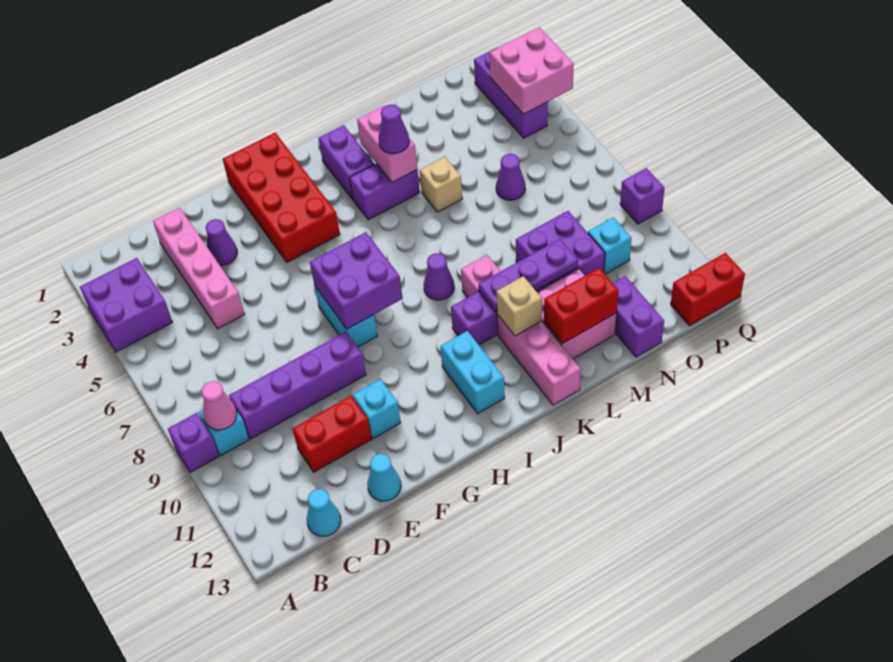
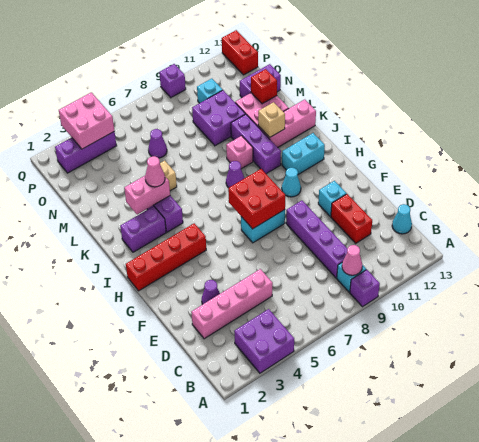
cyan cone E13 level 1 -> cyan cone H10 level 1
red brick G1:H4 level 1 -> red brick H1:H4 level 1
purple brick G7:H8 level 2 -> red brick G7:H8 level 2
purple cone K4 level 3 -> pink cone K4 level 3
purple plate K10:M10 level 2 -> none
red brick L12:M12 level 2 -> red brick M12 level 2

